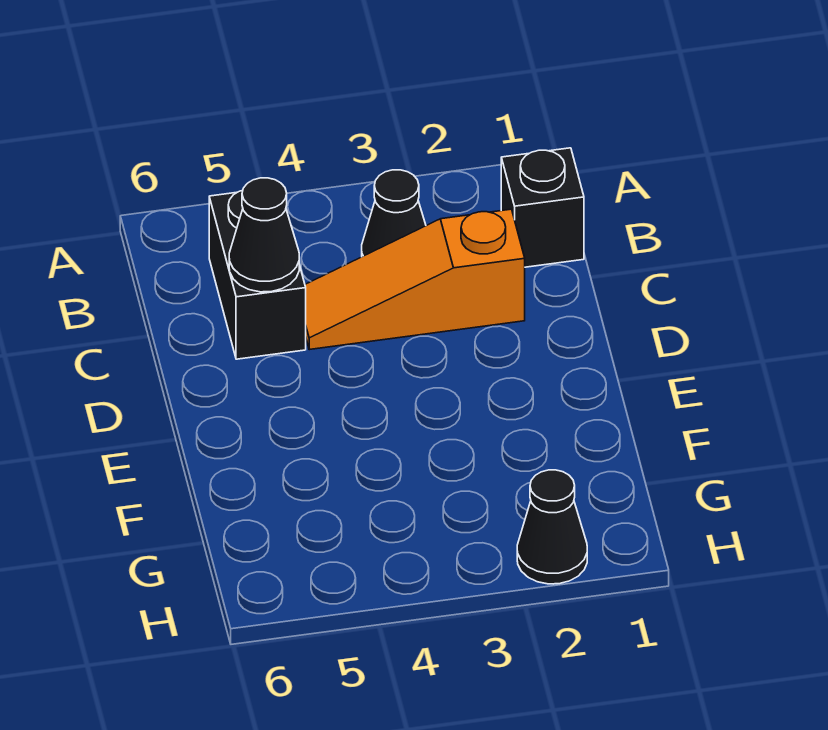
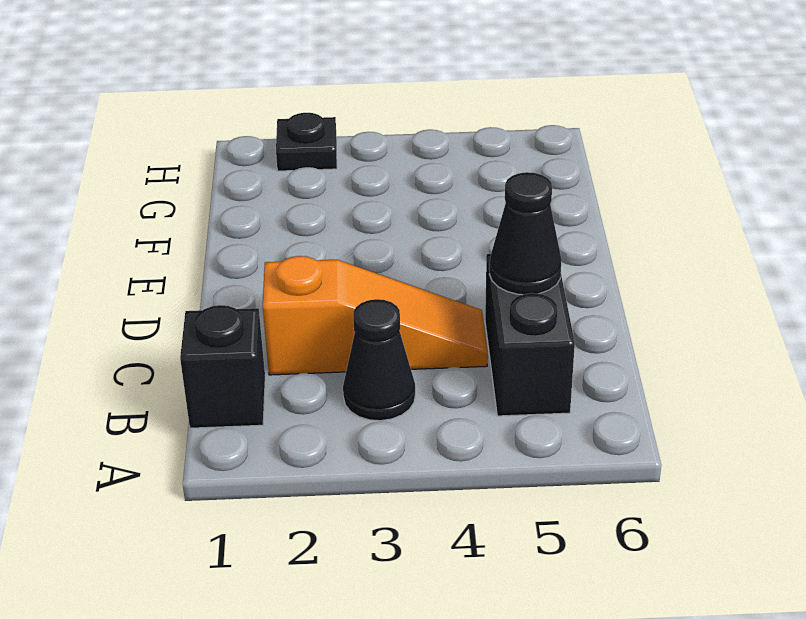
black cone H2 level 1 -> black plate H2 level 1

